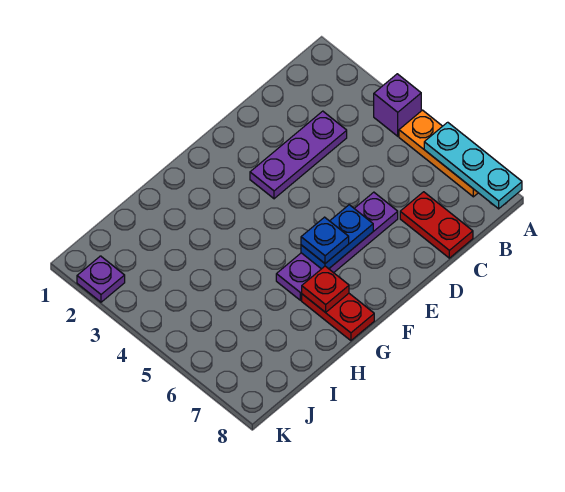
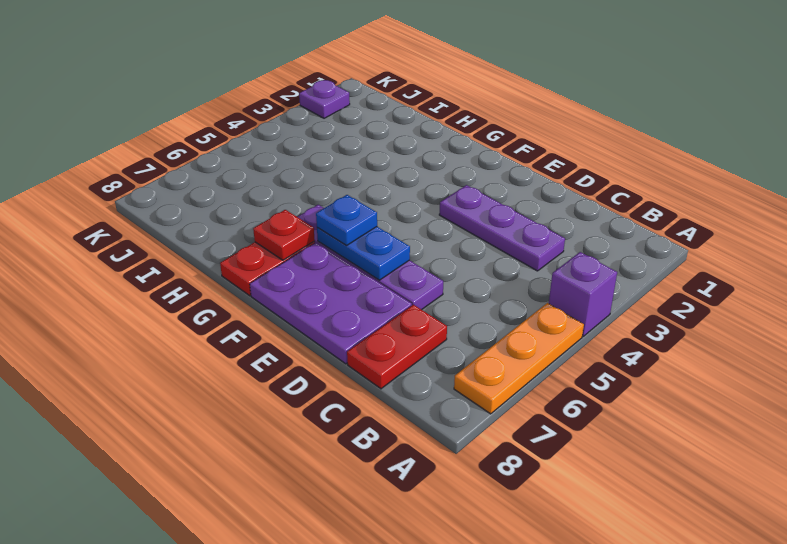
cyan plate A6:A8 level 2 -> none
none -> purple plate D7:F8 level 1

